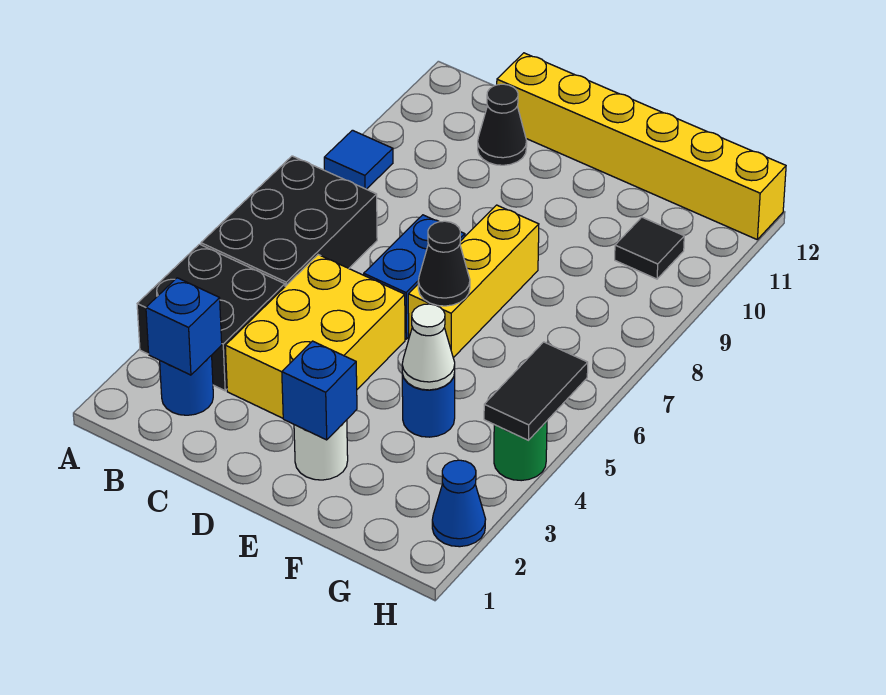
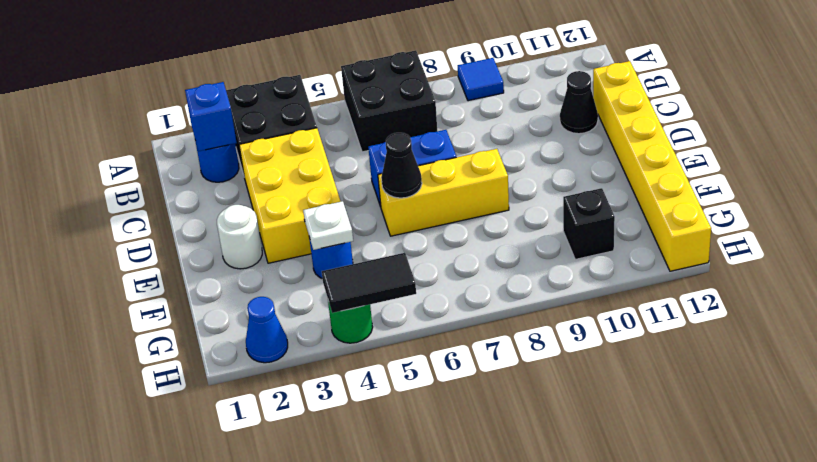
black brick A5:B7 level 1 -> black brick A6:B7 level 1
yellow brick C3:D5 level 1 -> yellow brick C3:E4 level 1
blue brick E2 level 2 -> none
white cone F4 level 2 -> white plate F4 level 2
black tile G10 level 1 -> black brick G10 level 1

